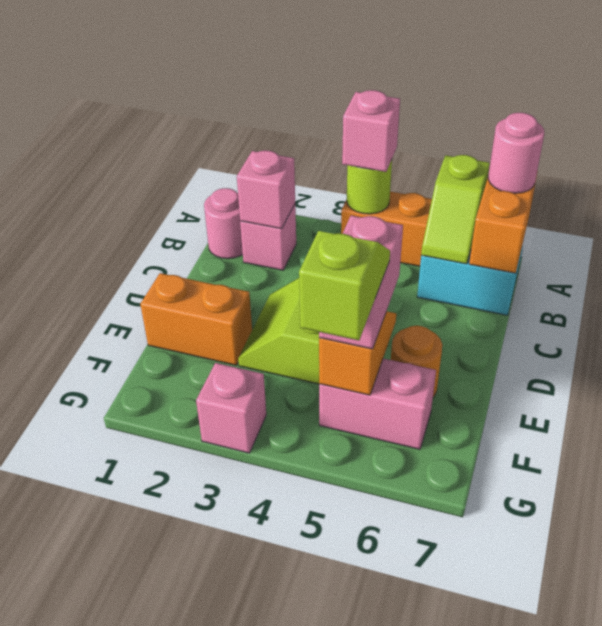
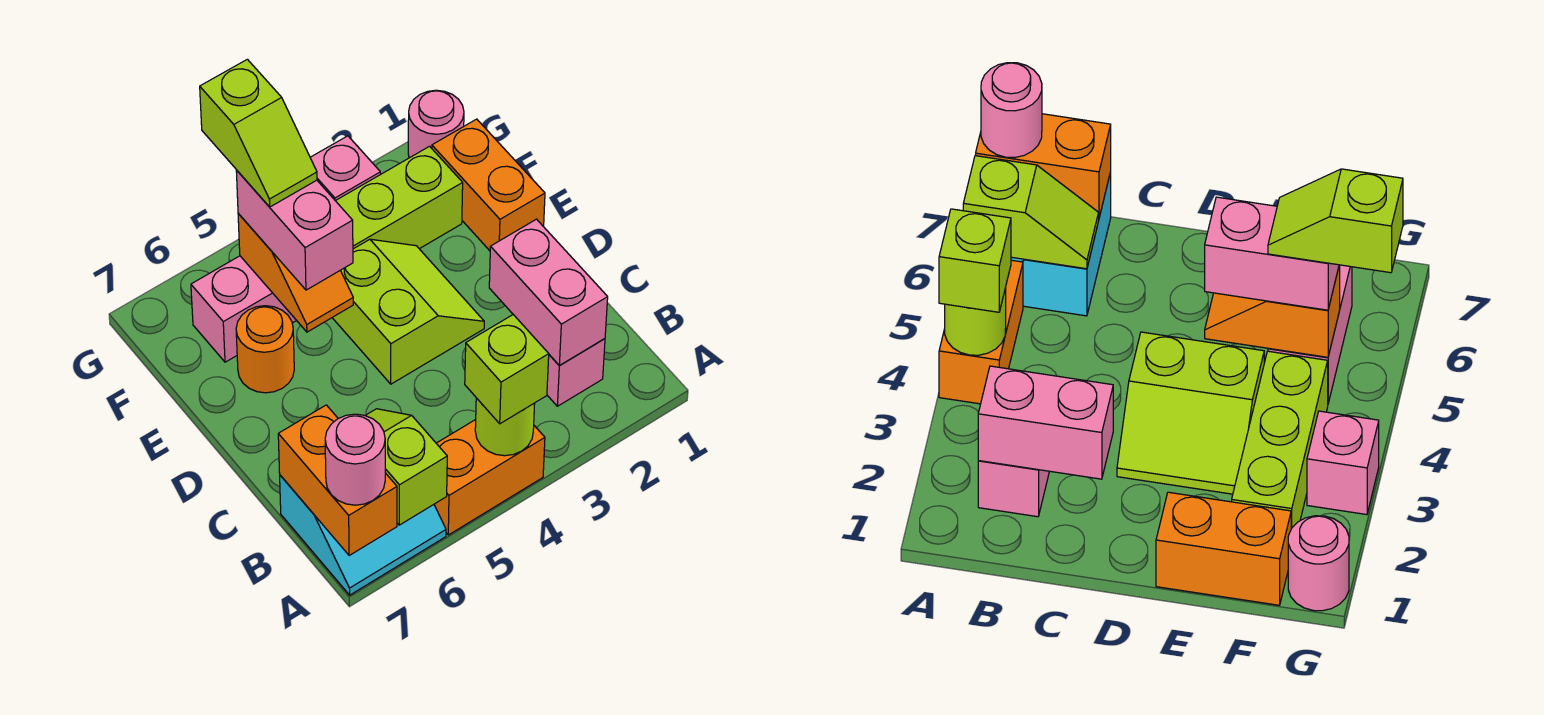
pink brick A4 level 3 -> lime brick A4 level 3
pink round brick B1 level 1 -> pink round brick G1 level 1
pink brick B2 level 2 -> pink brick B2:C2 level 2
orange brick E1:E2 level 1 -> orange brick E1:F1 level 1
none -> lime brick F2:F4 level 1

